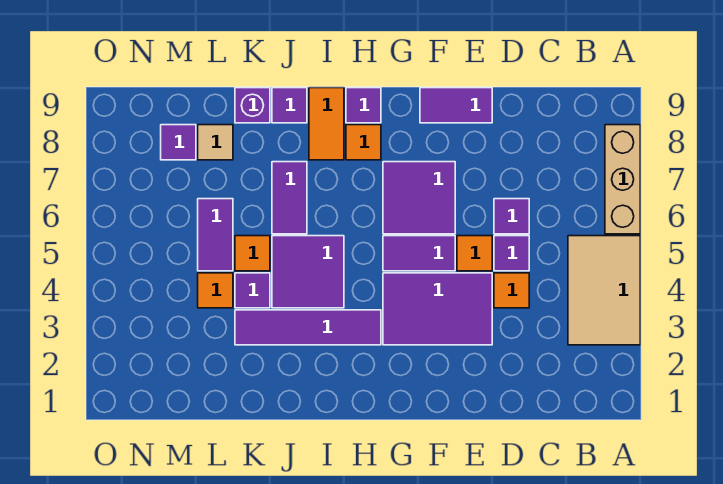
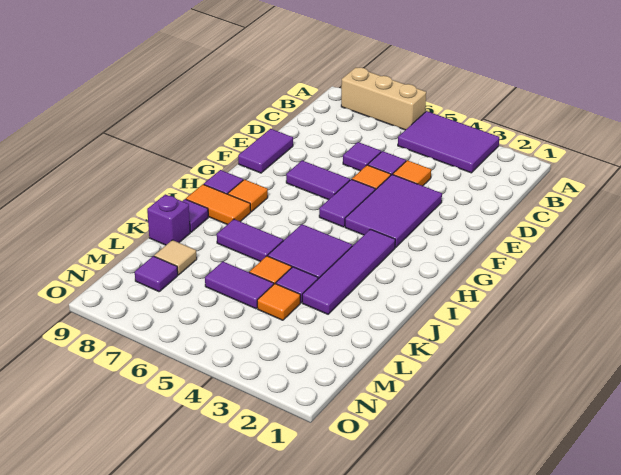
tan tile A3:B5 level 1 -> purple tile A3:B5 level 1
purple tile F6:G7 level 1 -> purple tile F6:F7 level 1

